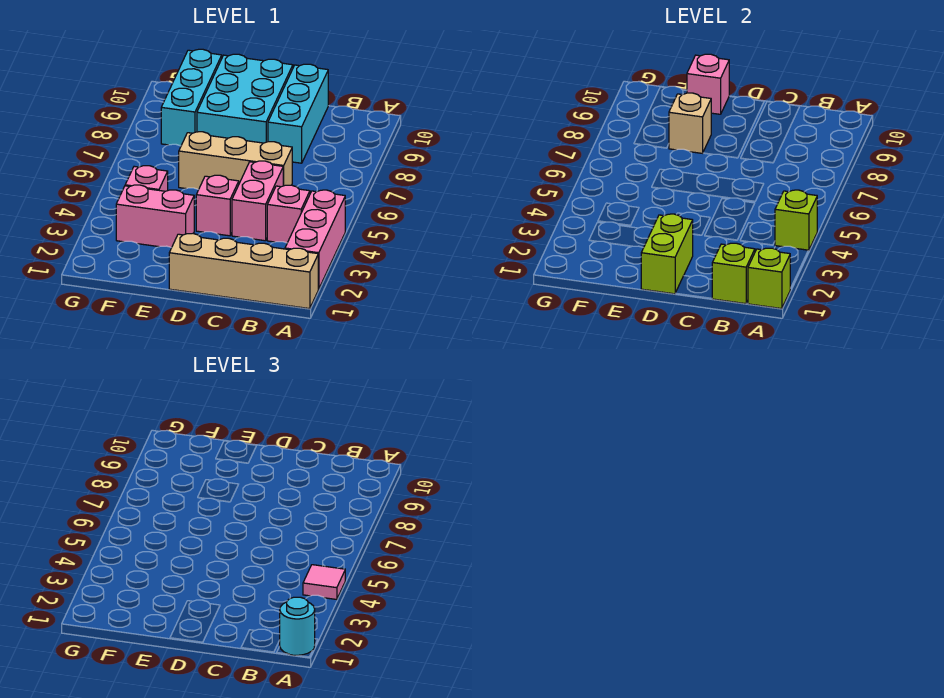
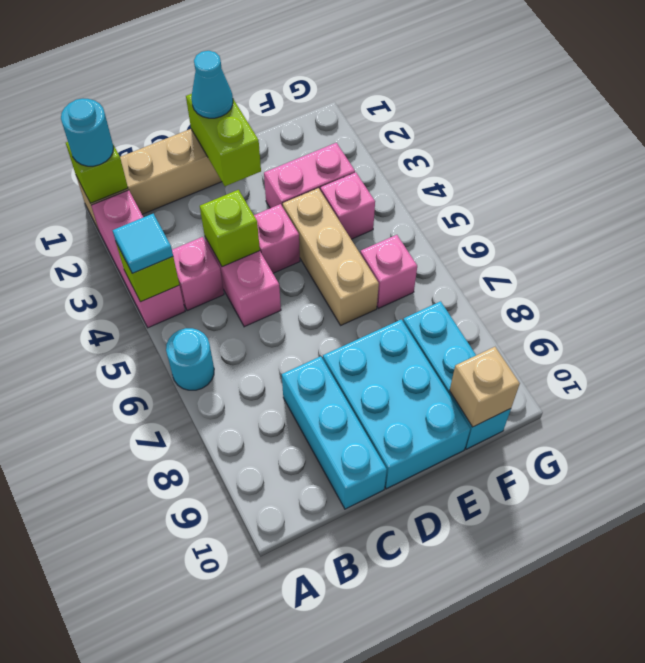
pink tile A4 level 3 -> cyan tile A4 level 3
none -> cyan round brick A6 level 1
lime brick B1 level 2 -> lime brick C4 level 2
tan brick C6:E6 level 1 -> tan brick E4:E6 level 1
none -> cyan cone D1 level 3
tan brick E8 level 2 -> tan brick F10 level 2
pink brick E10 level 2 -> pink brick F6 level 1

